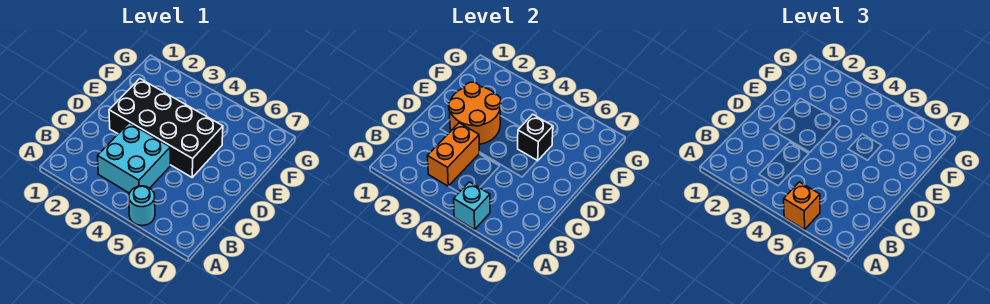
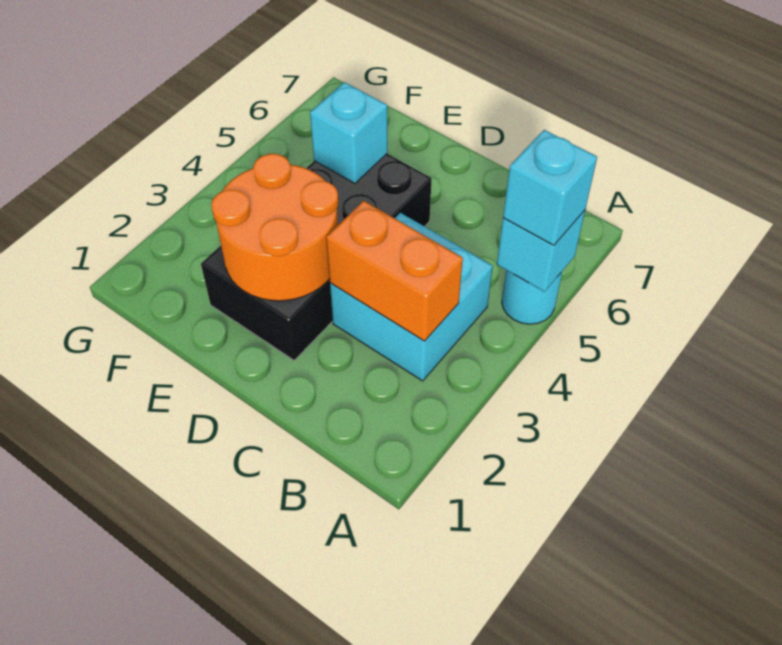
orange brick A5 level 3 -> cyan brick A5 level 3
black brick E5 level 2 -> cyan brick E5 level 2

